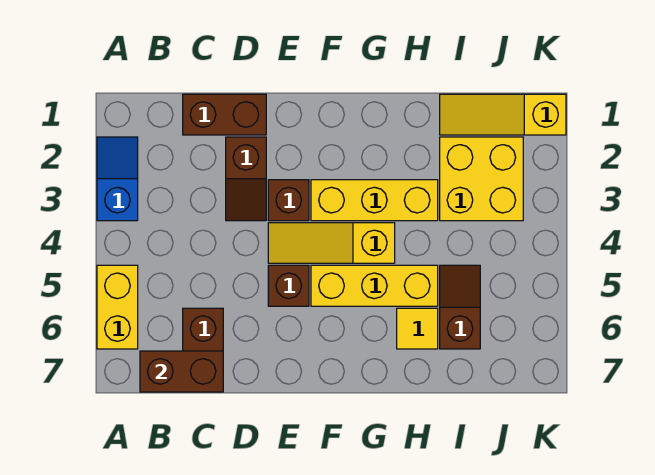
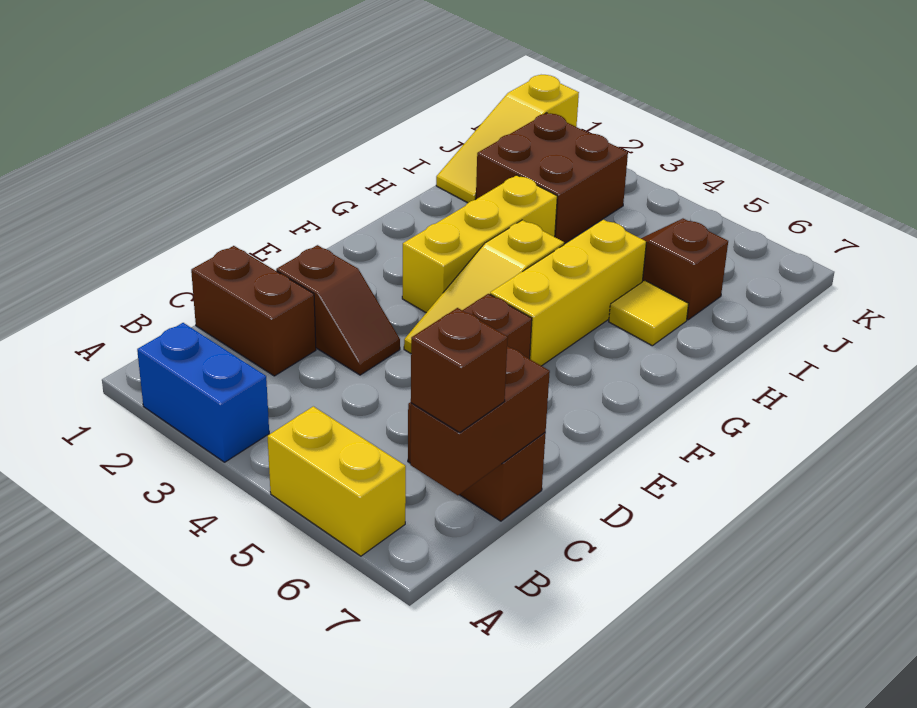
blue slope A2:A3 level 1 top 3 -> blue brick A2:A3 level 1
brown brick C1:D1 level 1 -> brown brick C1:C2 level 1
brown brick E3 level 1 -> brown brick B7 level 3
yellow brick I2:J3 level 1 -> brown brick I2:J3 level 1

